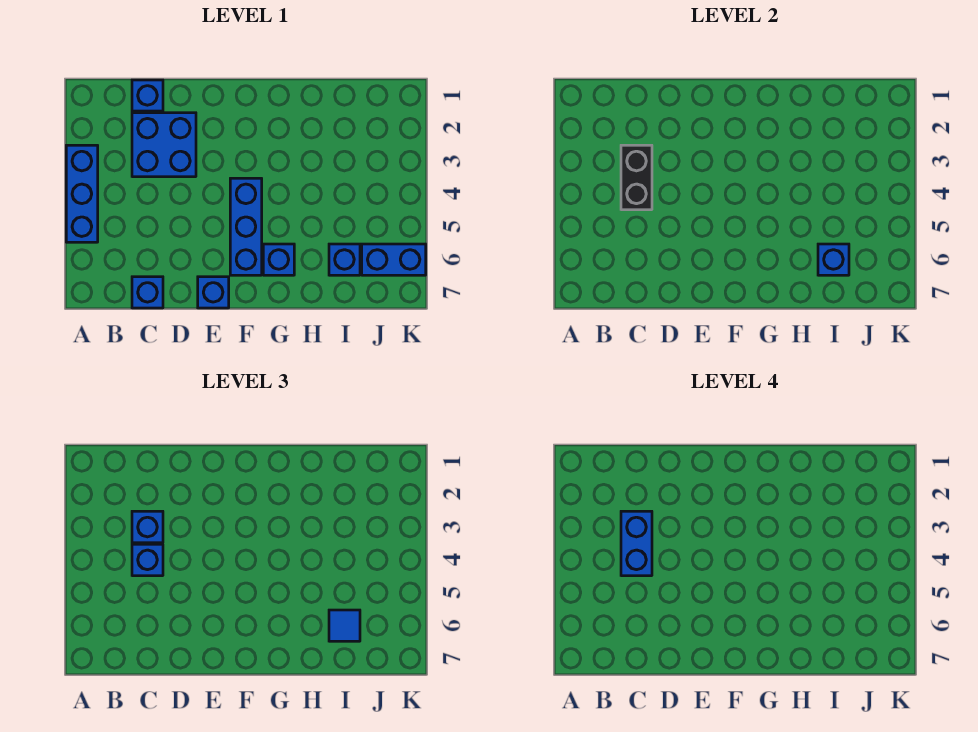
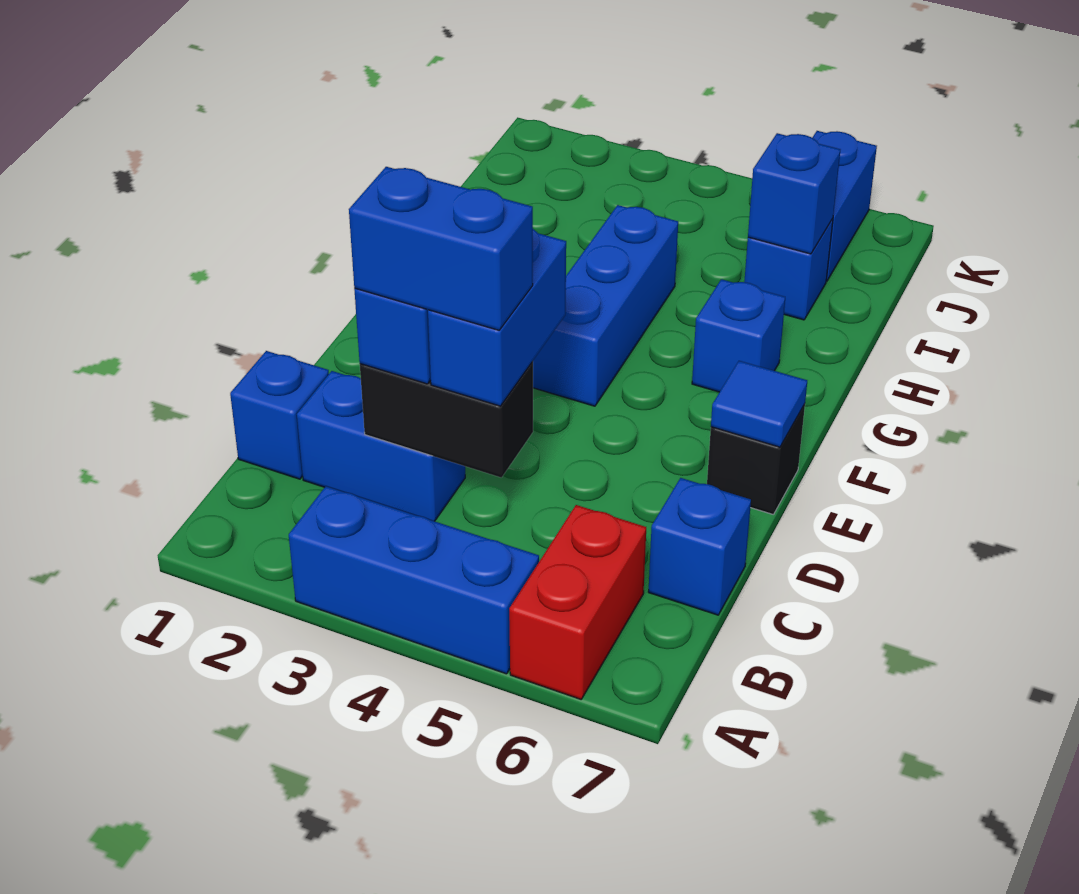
none -> red brick A6:B6 level 1
blue brick C2:D3 level 1 -> blue brick C2:C3 level 1
blue brick C4 level 3 -> blue brick C4:D4 level 3
blue brick E7 level 1 -> black brick E7 level 1
blue brick F4:F6 level 1 -> blue brick F4:H4 level 1
blue tile I6 level 3 -> blue tile E7 level 2

